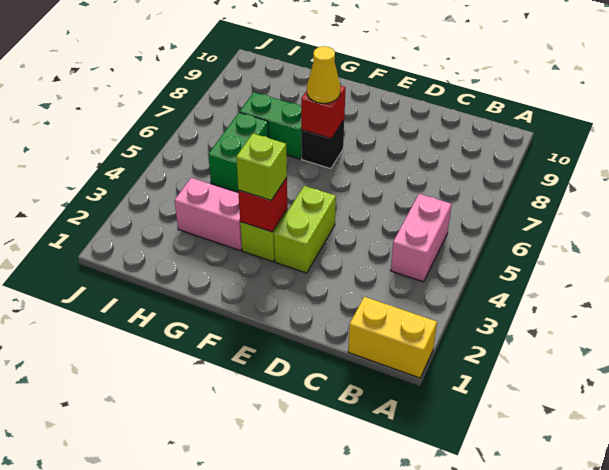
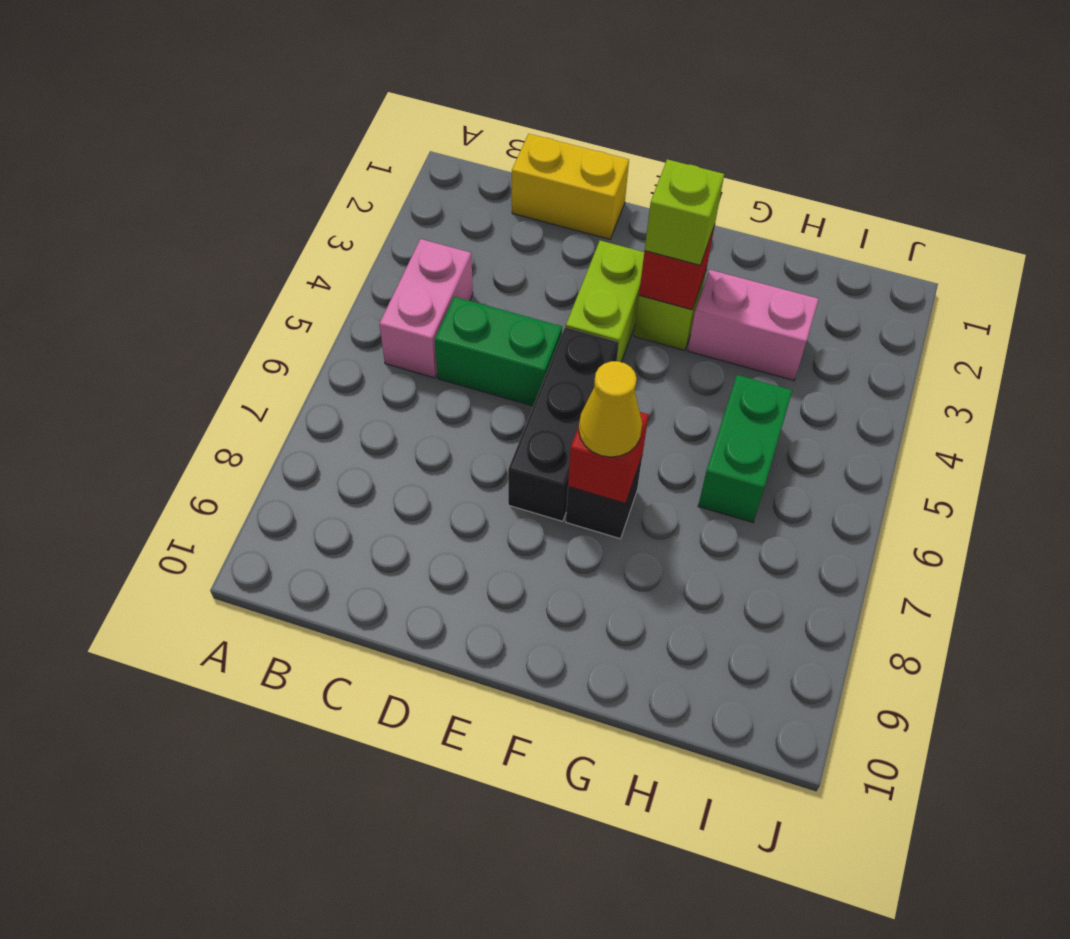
yellow brick A1:B1 level 1 -> yellow brick C1:D1 level 1
none -> black brick E5:E7 level 1
green brick G7:H7 level 1 -> green brick C5:D5 level 1

